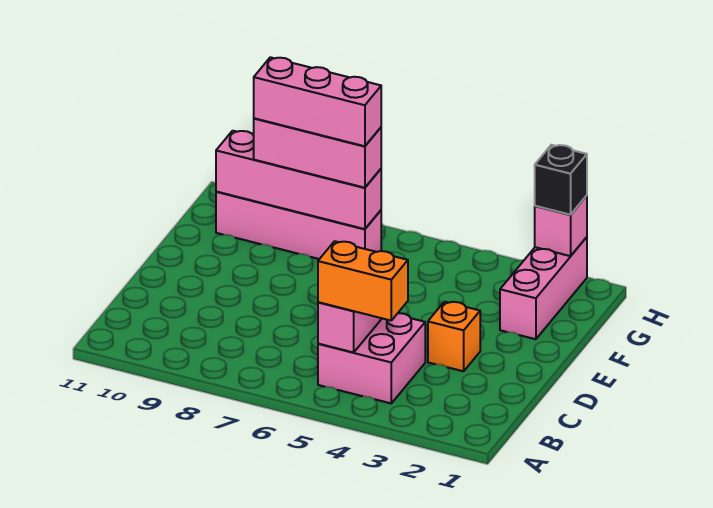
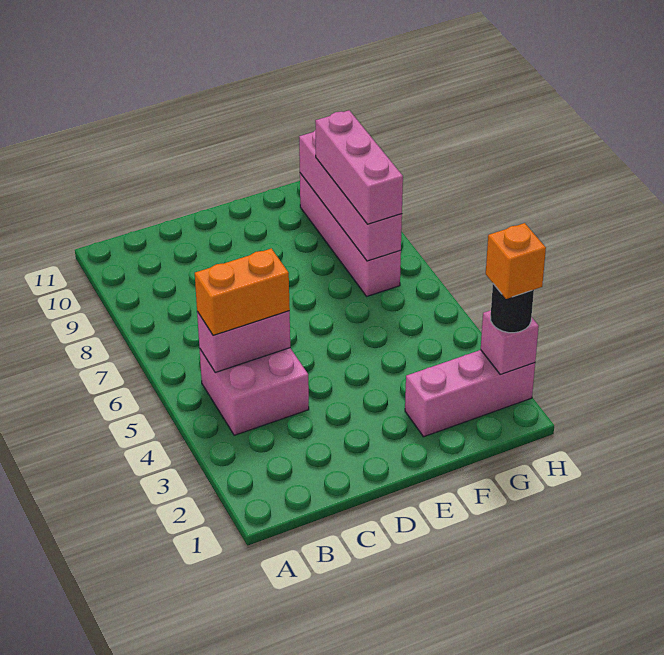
orange brick B4:B5 level 3 -> orange brick B5:C5 level 3
orange brick D3 level 1 -> orange brick H2 level 4
pink brick G7:G9 level 4 -> none
black brick H2 level 3 -> black round brick H2 level 3

